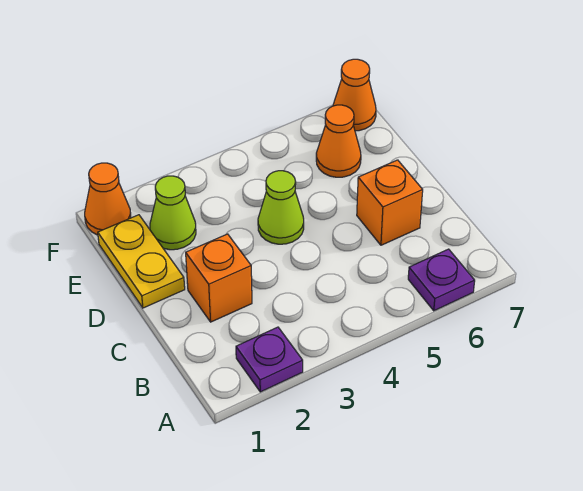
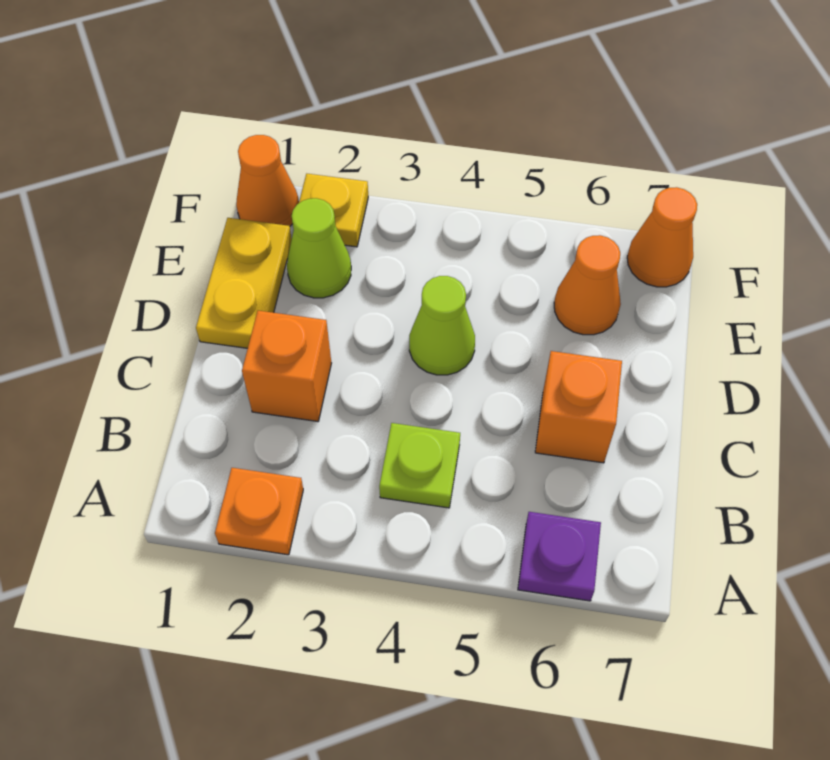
purple plate A2 level 1 -> orange plate A2 level 1
none -> lime plate B4 level 1
none -> yellow plate F2 level 1

